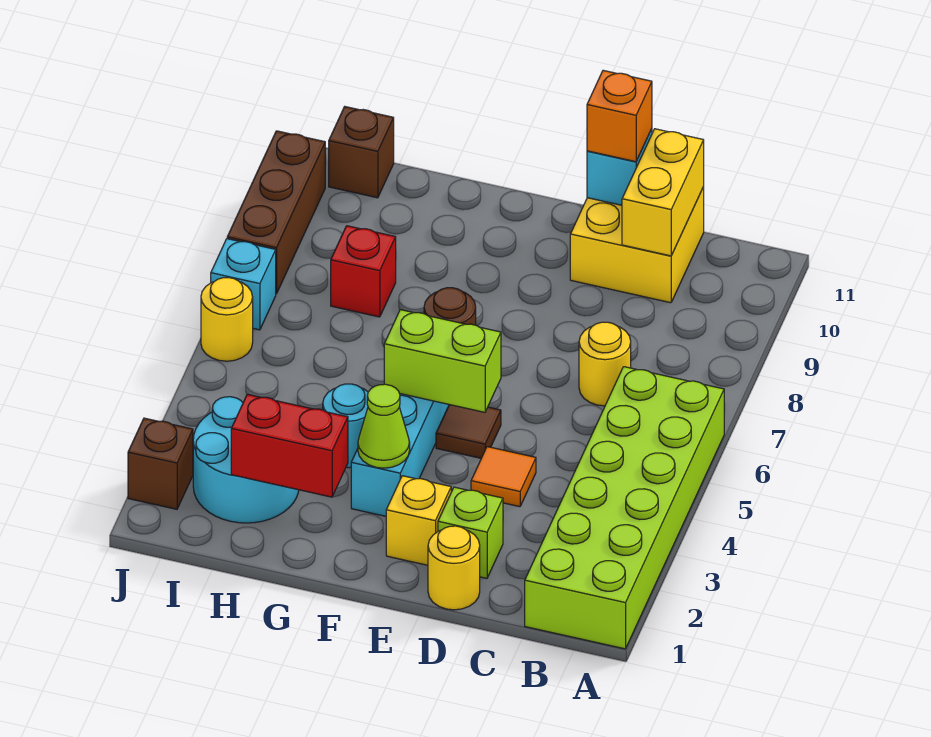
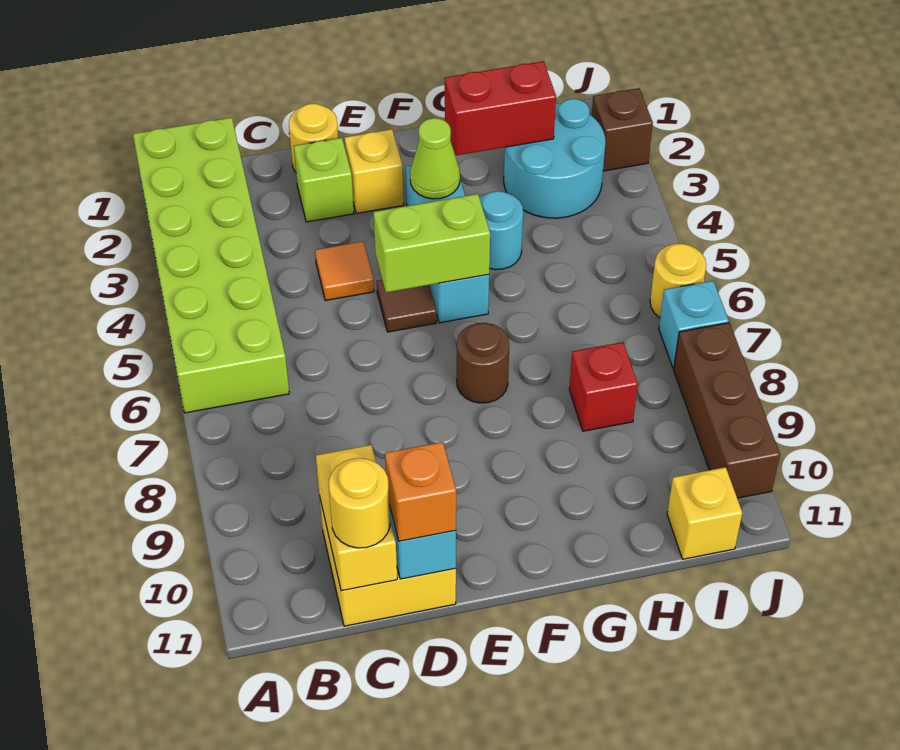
yellow round brick C7 level 1 -> yellow round brick C11 level 3
brown brick I11 level 1 -> yellow brick I11 level 1

